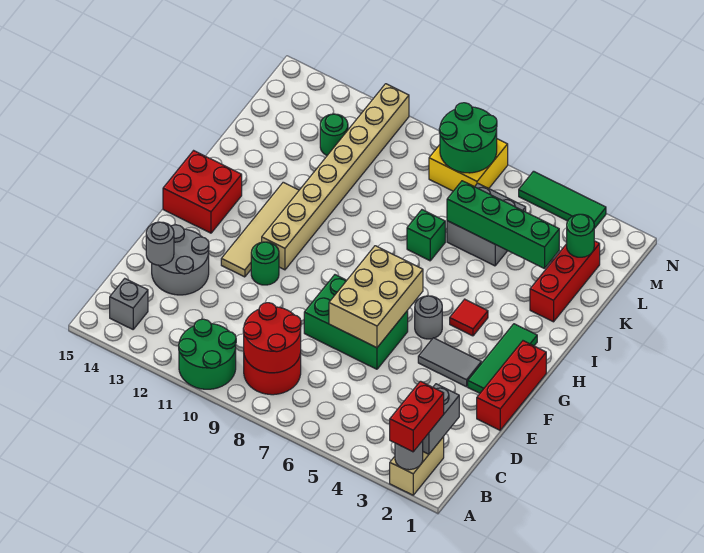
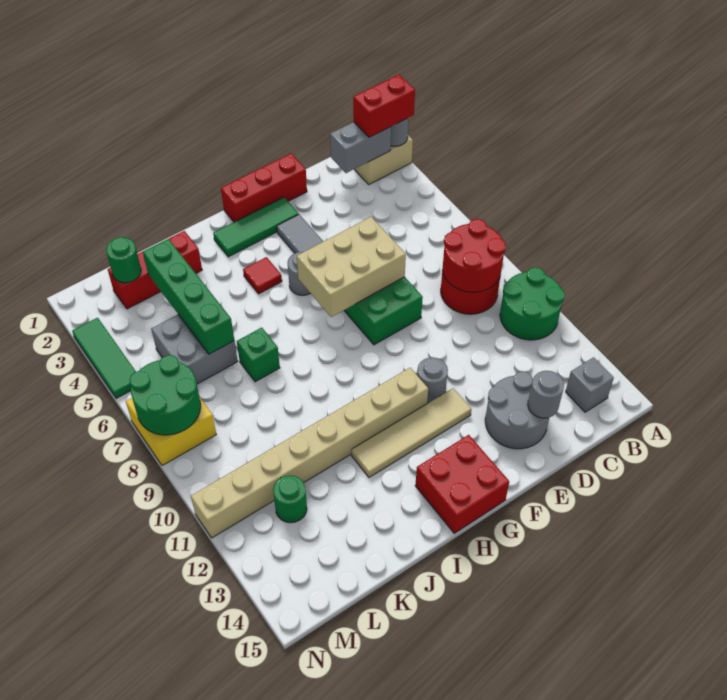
green round brick F11 level 1 -> grey round brick F11 level 1

